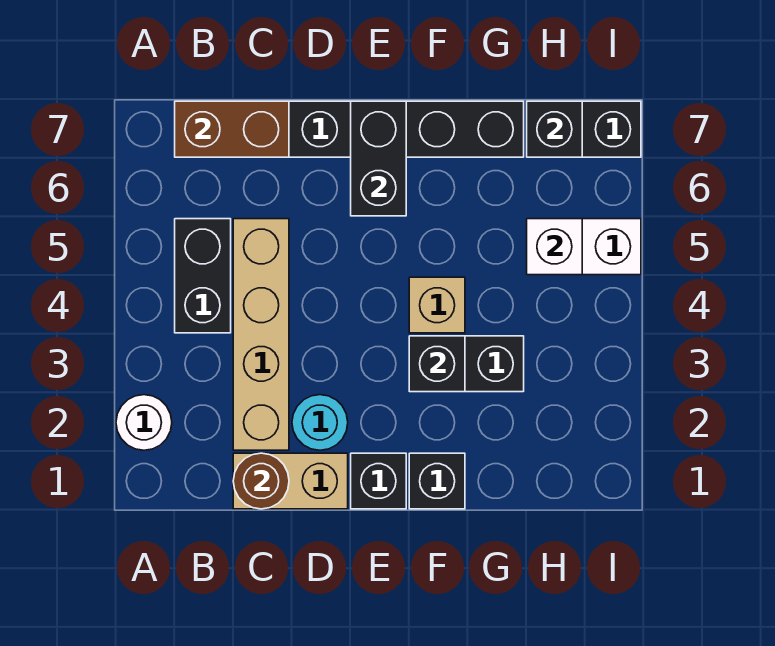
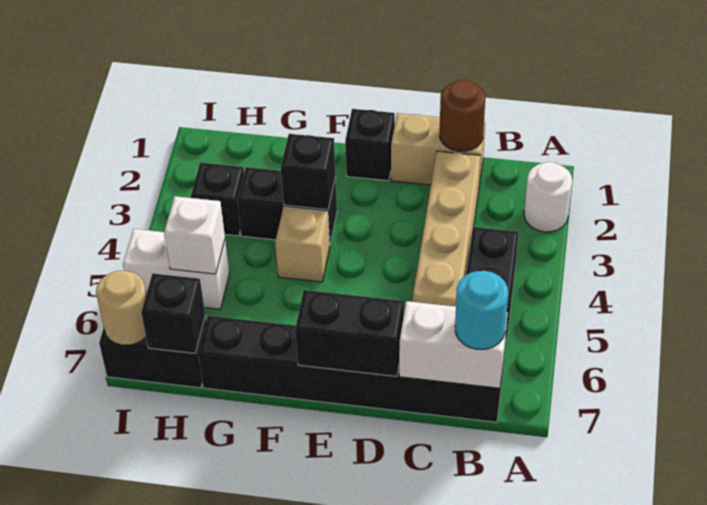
brown brick B7:C7 level 2 -> white brick B7:C7 level 2
cyan round brick D2 level 1 -> cyan round brick B7 level 3
black brick E6:E7 level 2 -> black brick D7:E7 level 2
black brick F1 level 1 -> black brick H3 level 1
none -> tan round brick I7 level 2

